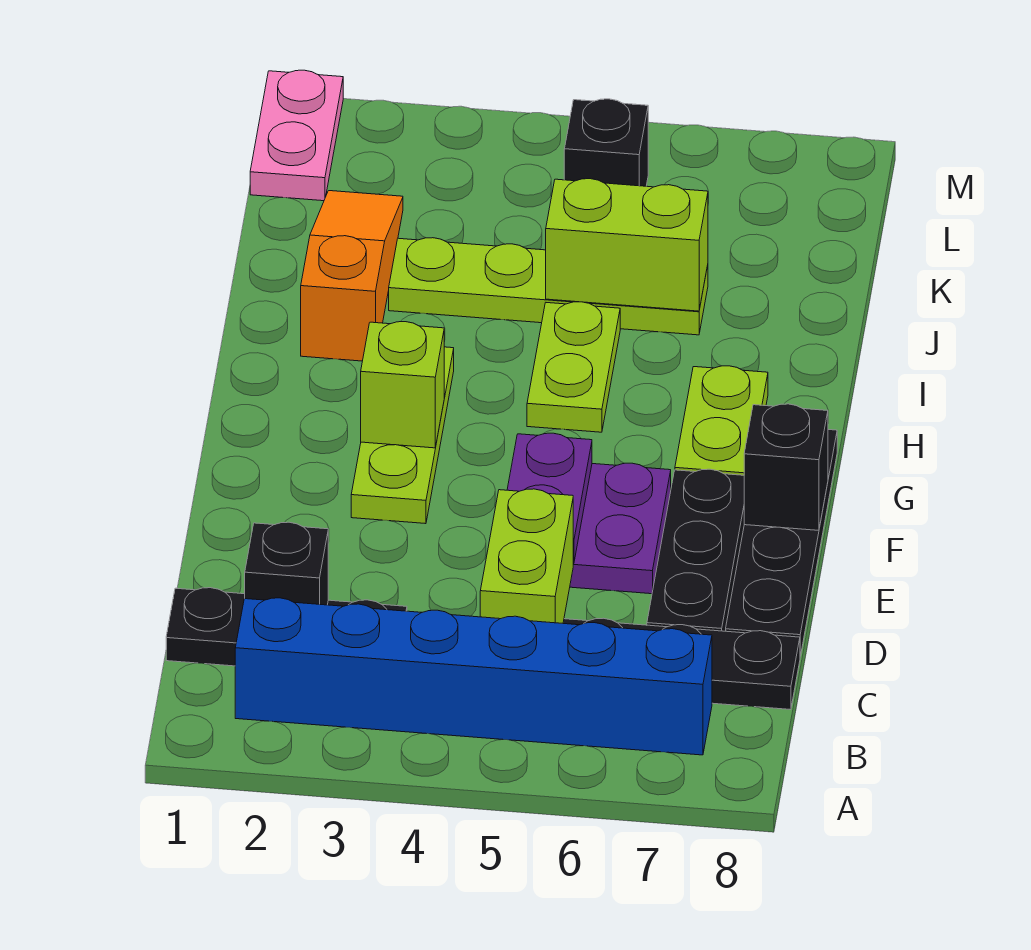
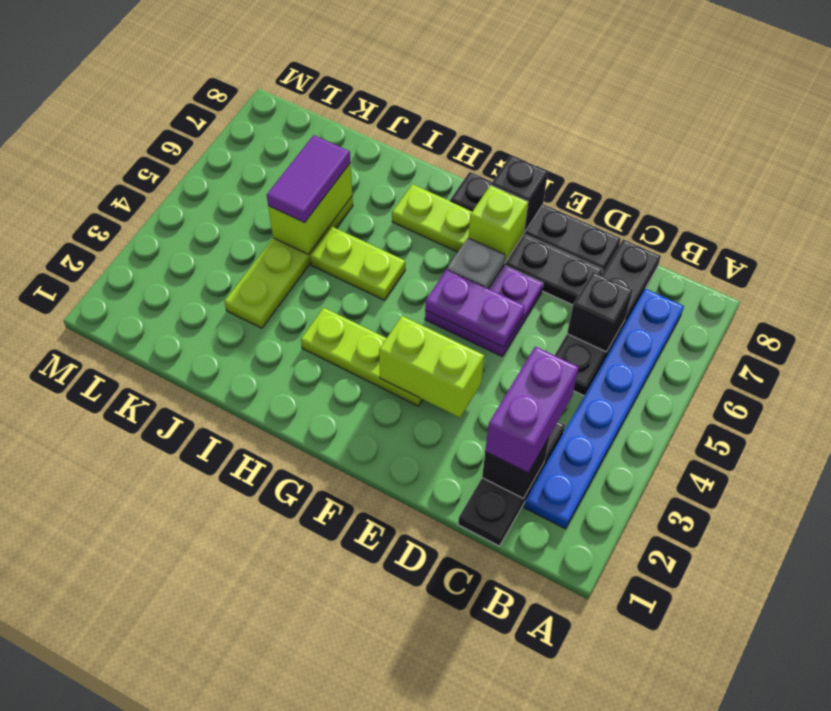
blue brick B2:B7 level 1 -> blue plate B2:B7 level 1
none -> purple brick C2:C3 level 3
lime brick C5:D5 level 2 -> lime brick E3:F3 level 2
none -> grey plate F6 level 2
lime brick G3 level 2 -> lime brick F7 level 2
orange slope I2:K2 level 1 top I -> none
none -> purple tile J5:J6 level 3
pink plate L1:M1 level 1 -> none
black brick L5 level 1 -> black brick C6 level 2

